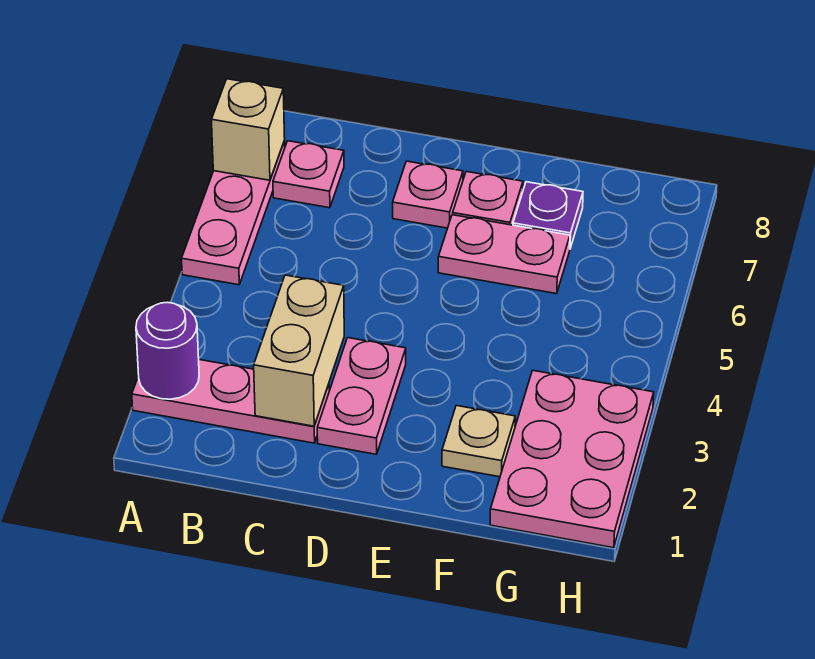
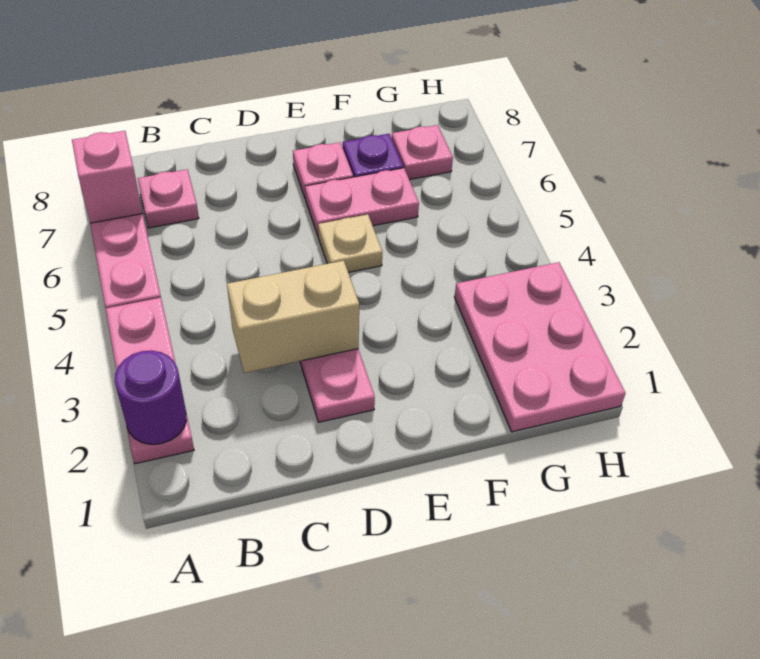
pink plate A2:C2 level 1 -> pink plate A2:A4 level 1
tan brick A7 level 2 -> pink brick A7 level 2
tan brick C2:C3 level 2 -> tan brick C3:D3 level 2
pink plate D7 level 1 -> pink plate G7 level 1
tan plate F2 level 1 -> tan plate E5 level 1

